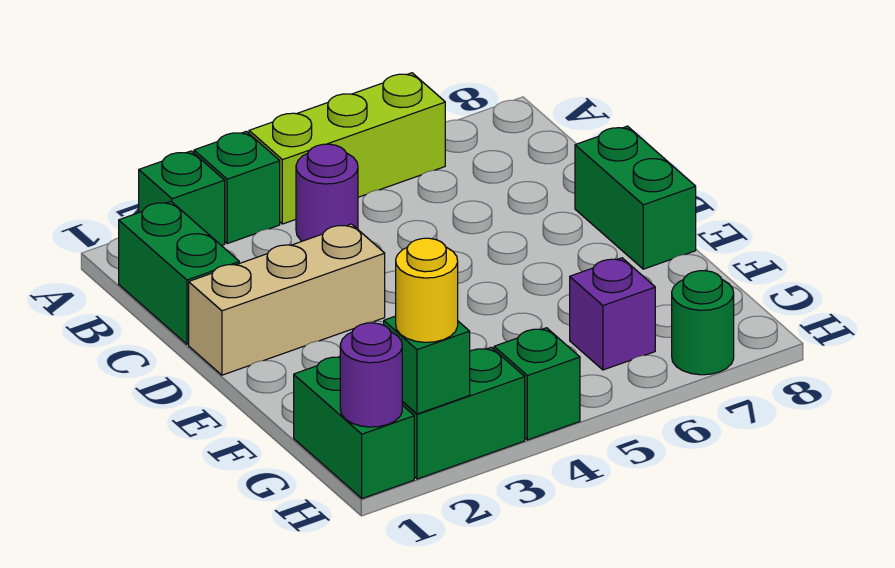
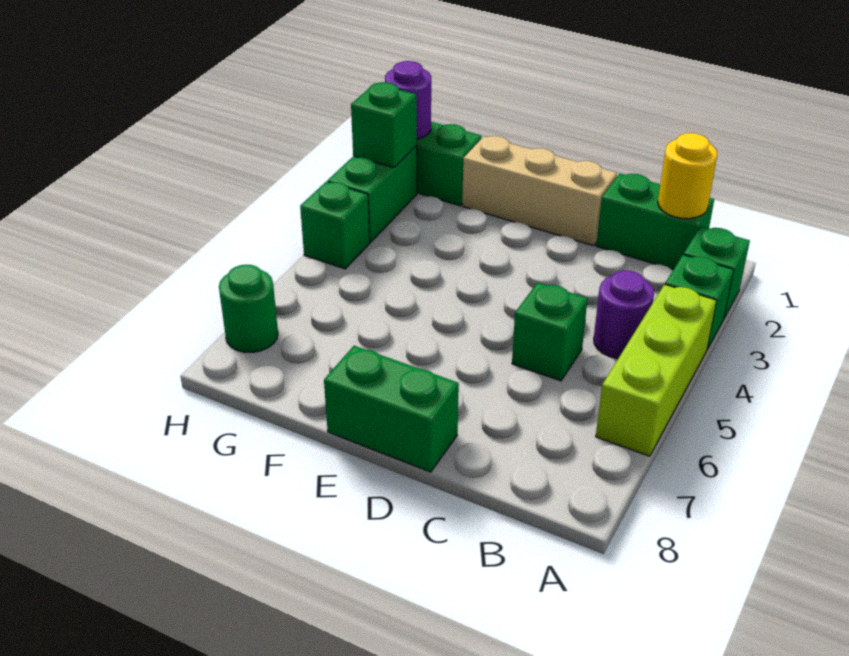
none -> green brick C5 level 1
tan brick D1:D3 level 1 -> tan brick D1:F1 level 1
purple brick G6 level 1 -> none
yellow round brick H2 level 3 -> yellow round brick B1 level 2

